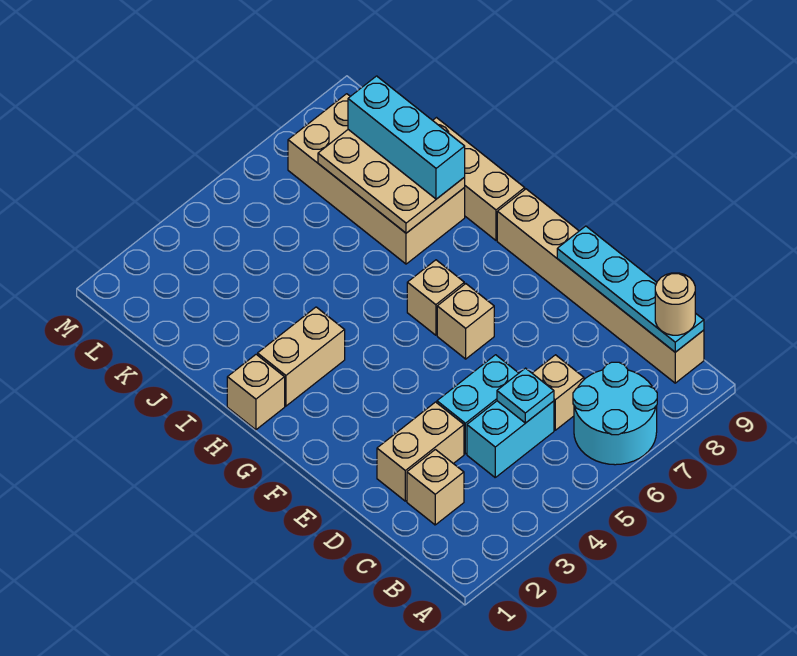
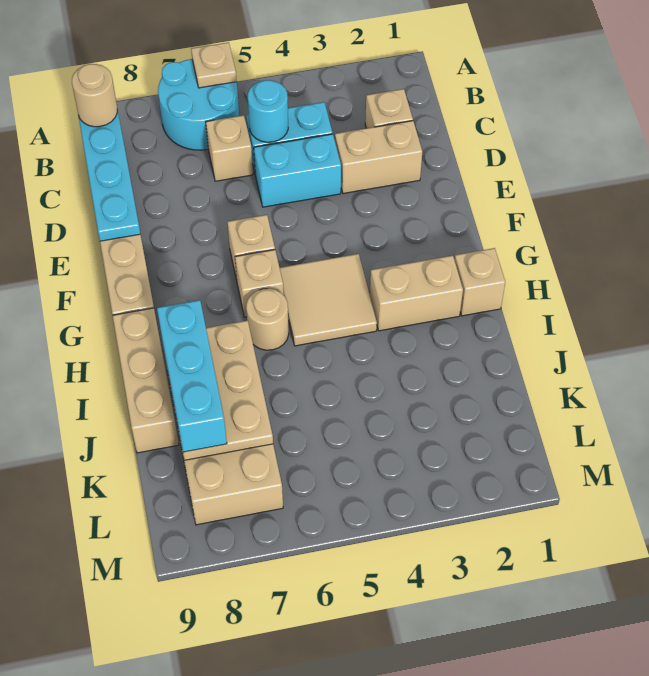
none -> tan plate A6 level 2
cyan plate C5 level 2 -> cyan round brick C5 level 2
none -> tan tile G4:H5 level 1
none -> tan round brick H6 level 1

